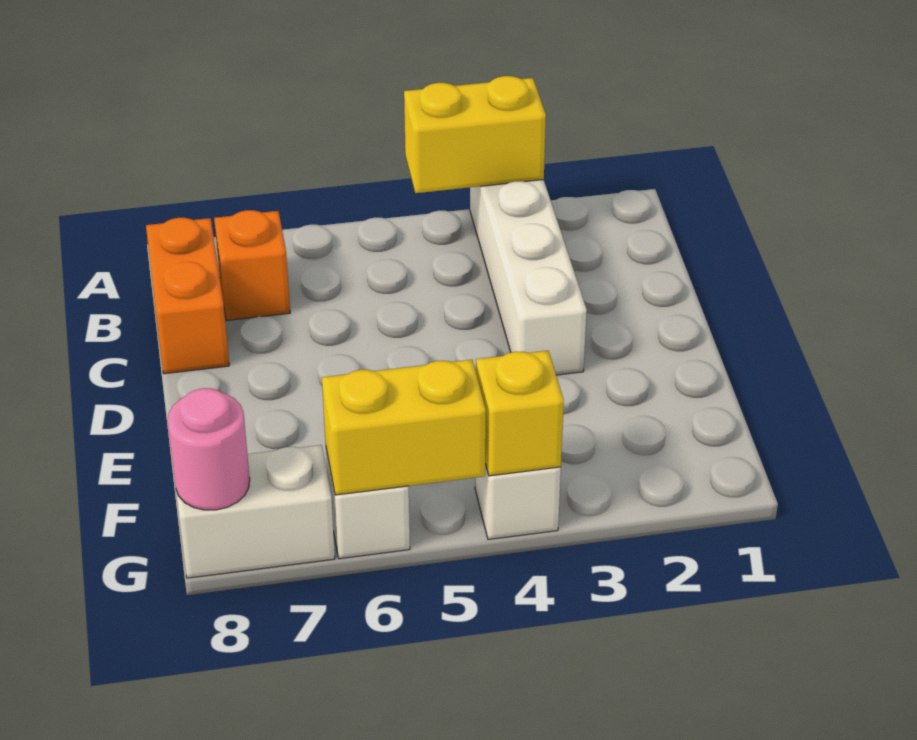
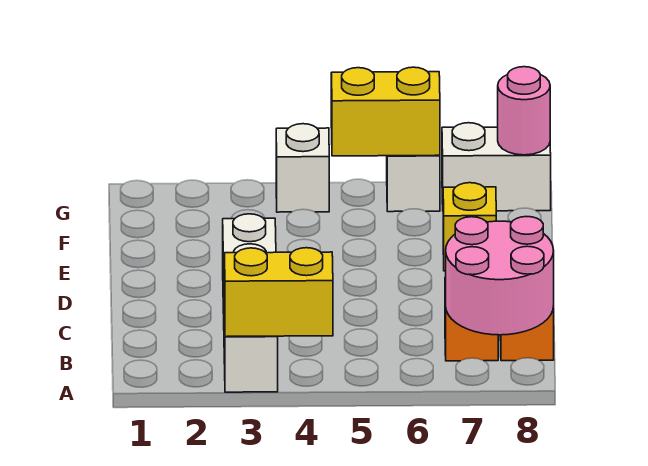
none -> pink round brick A7:B8 level 2
yellow brick G4 level 2 -> yellow brick E7 level 1

